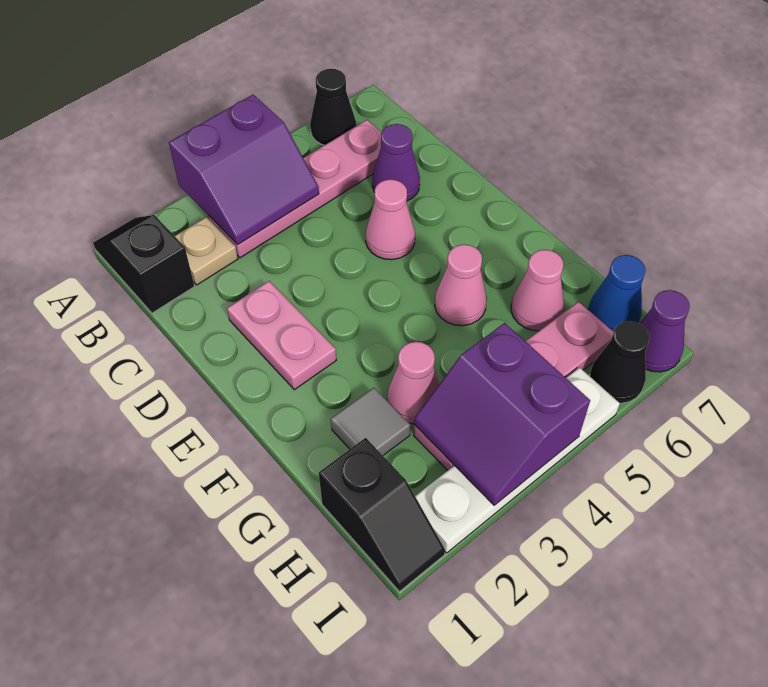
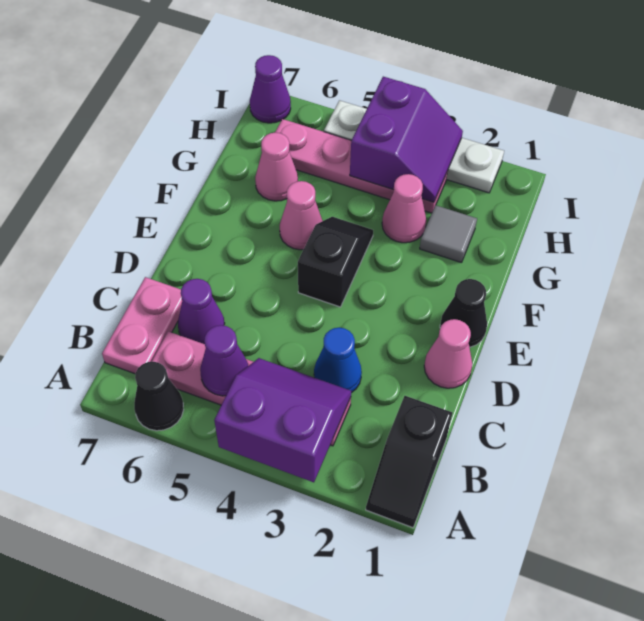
tan plate B2 level 1 -> none
none -> purple cone B5 level 2
pink plate D2:E2 level 1 -> pink plate B7:C7 level 1
pink cone D5 level 1 -> pink cone D1 level 1
black slope H1:I1 level 1 top H -> black slope E4:F4 level 1 top E
blue cone H7 level 1 -> blue cone C3 level 1
black cone I6 level 1 -> black cone E1 level 1

